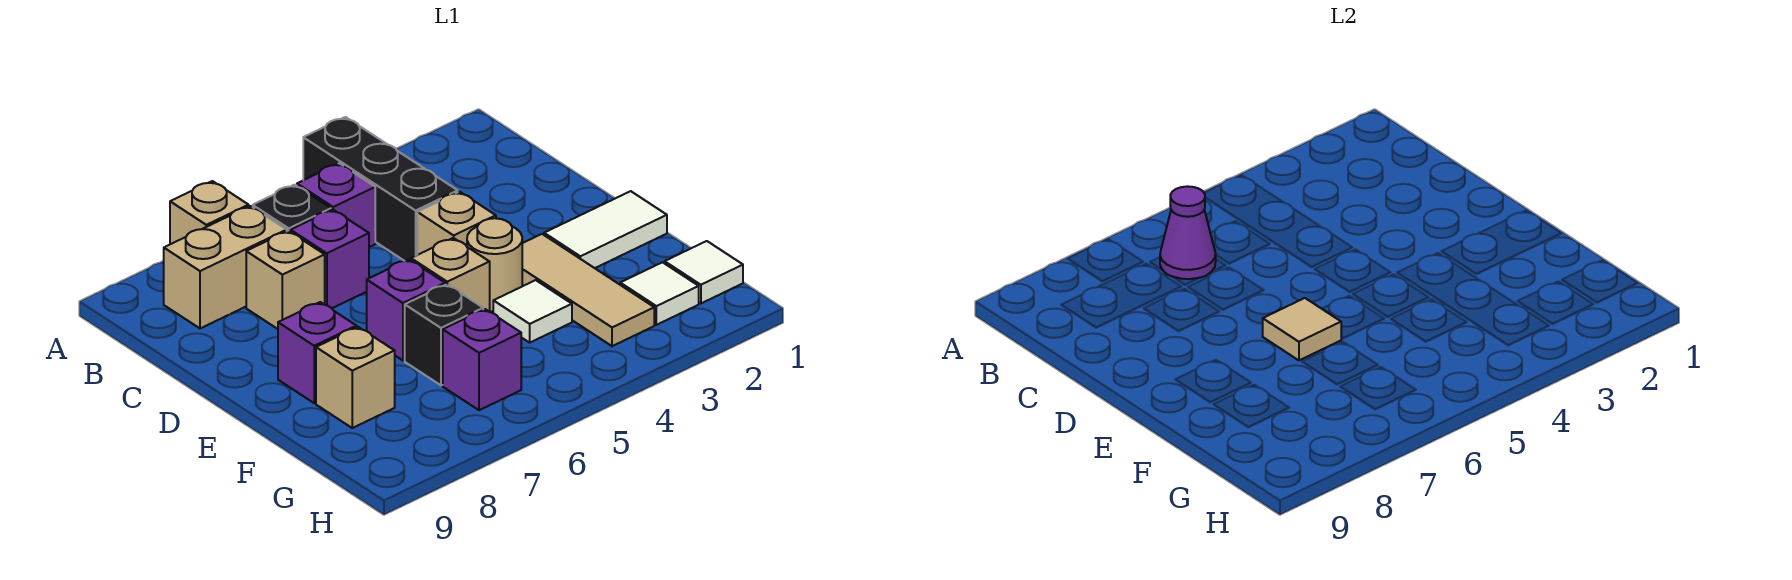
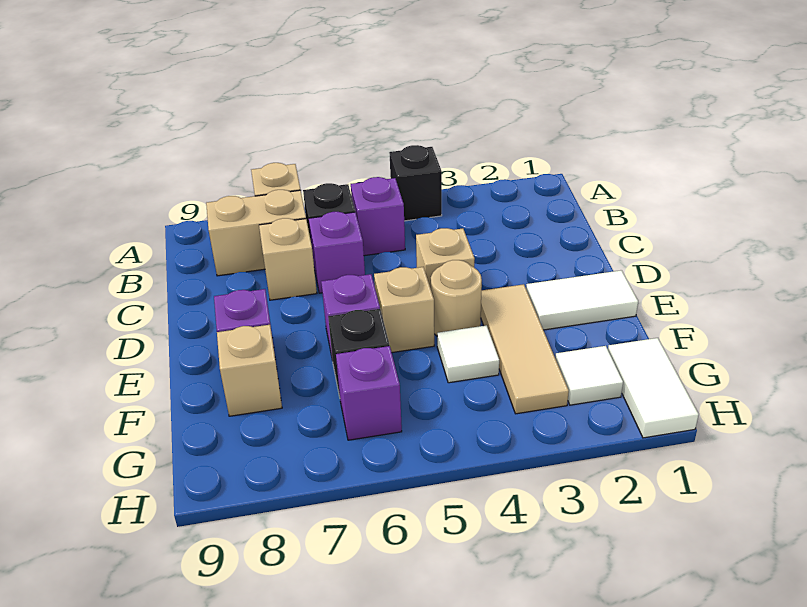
black brick A4:C4 level 1 -> black brick A4 level 1
purple cone B6 level 2 -> none
tan tile E6 level 2 -> none
white tile G1 level 1 -> white tile G1:H1 level 1

